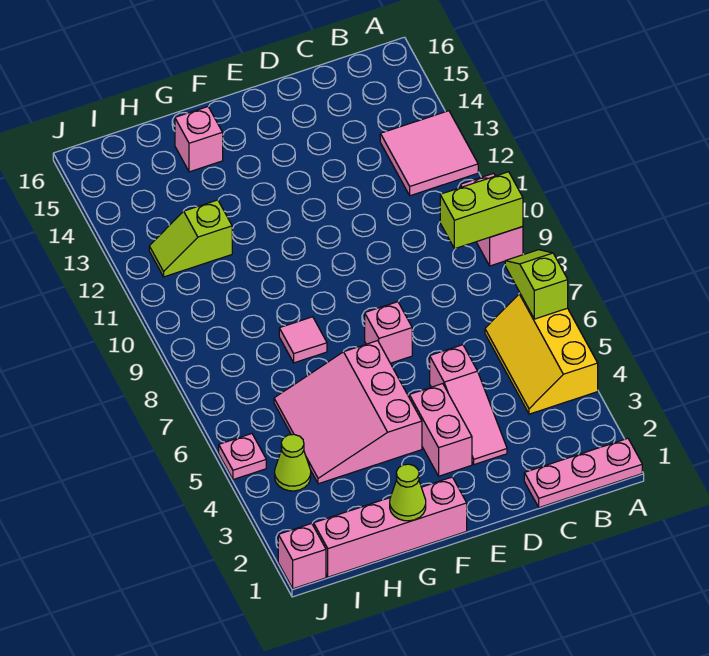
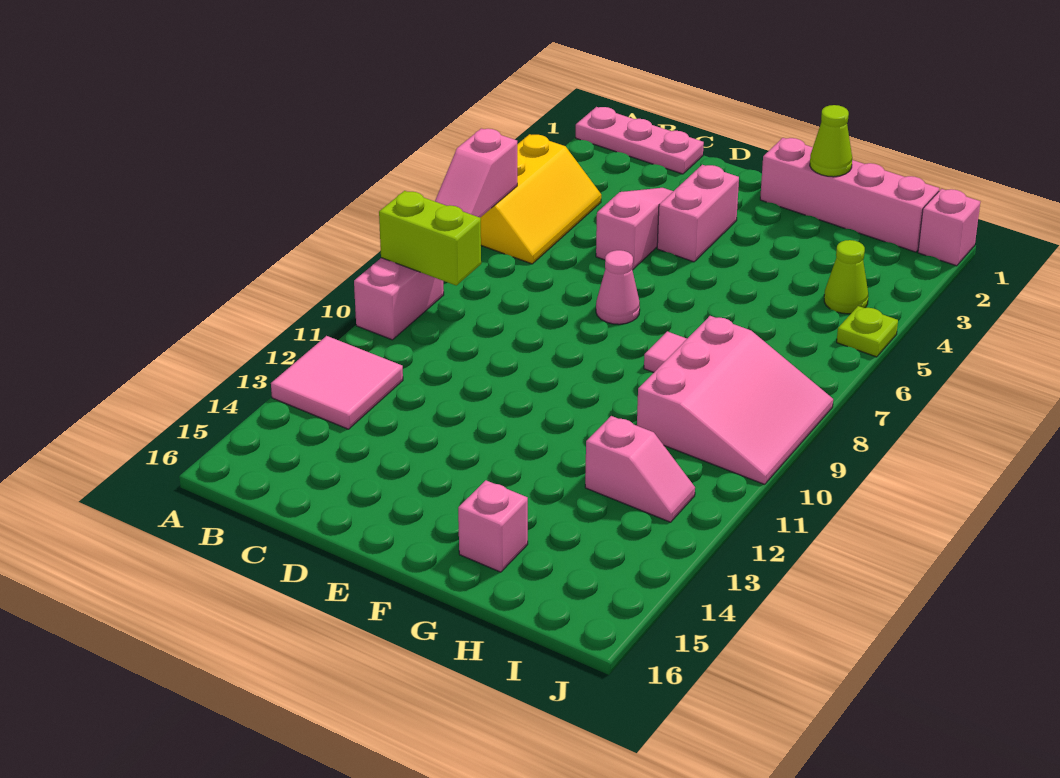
lime slope A6:A7 level 2 top 6 -> pink slope A6:A7 level 2 top 6
pink brick E7 level 1 -> pink cone E7 level 1
pink slope F4:H6 level 1 top F -> pink slope H8:J10 level 1 top H
lime slope H12:I12 level 1 top H -> pink slope H12:I12 level 1 top H
pink plate J5 level 1 -> lime plate J5 level 1

